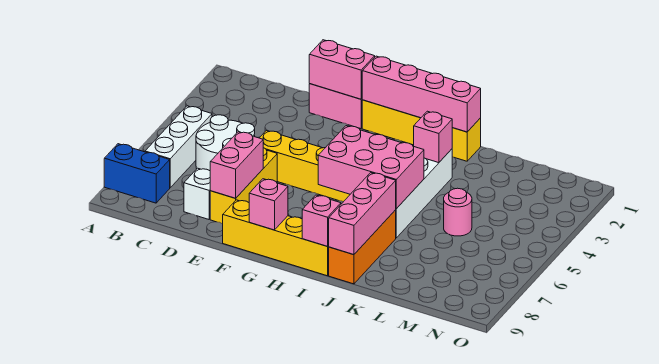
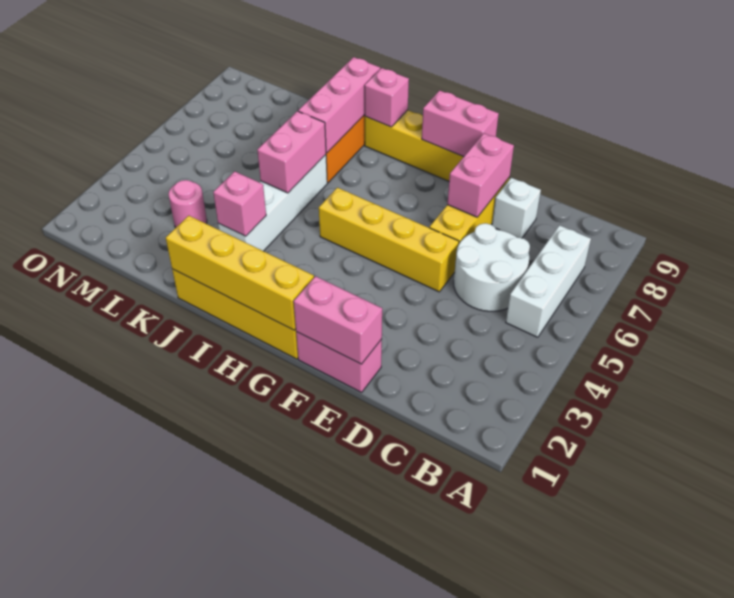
blue brick A8:B8 level 1 -> none
pink brick G1:J1 level 2 -> yellow brick G1:J1 level 2
pink brick G9 level 2 -> pink brick F9:G9 level 2
pink brick H5:J6 level 2 -> pink brick J5:J6 level 2
pink round brick L5 level 1 -> pink round brick L3 level 1

